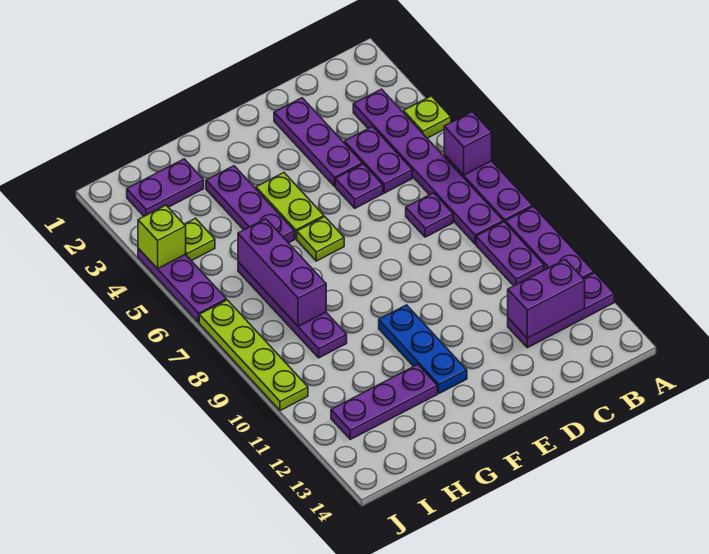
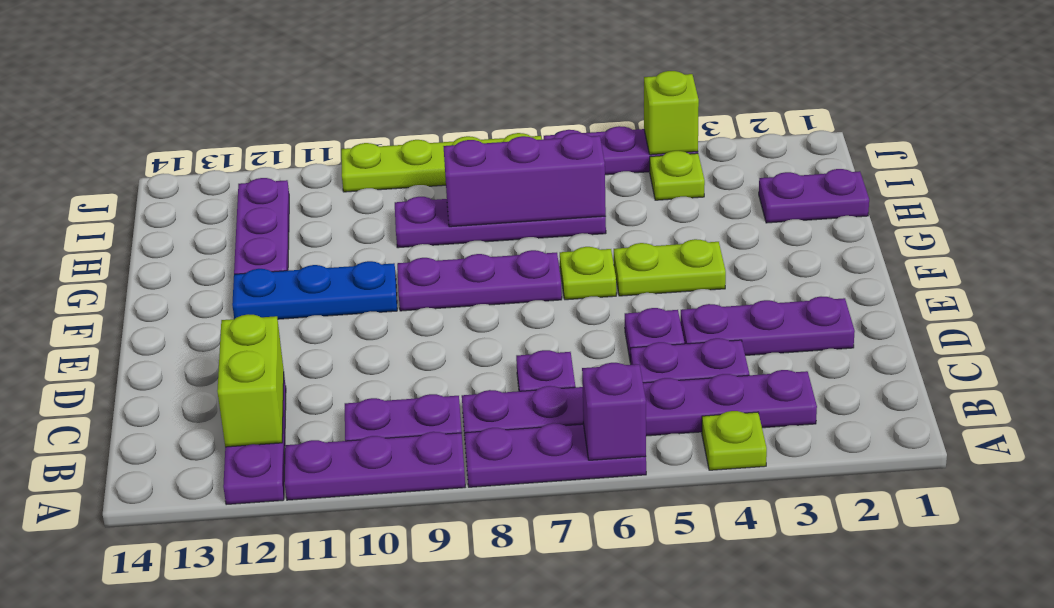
purple brick B12:C12 level 2 -> lime brick B12:C12 level 2
purple plate G3:G5 level 1 -> purple plate F7:F9 level 1
purple plate H2:I2 level 1 -> purple plate H1:H2 level 1

